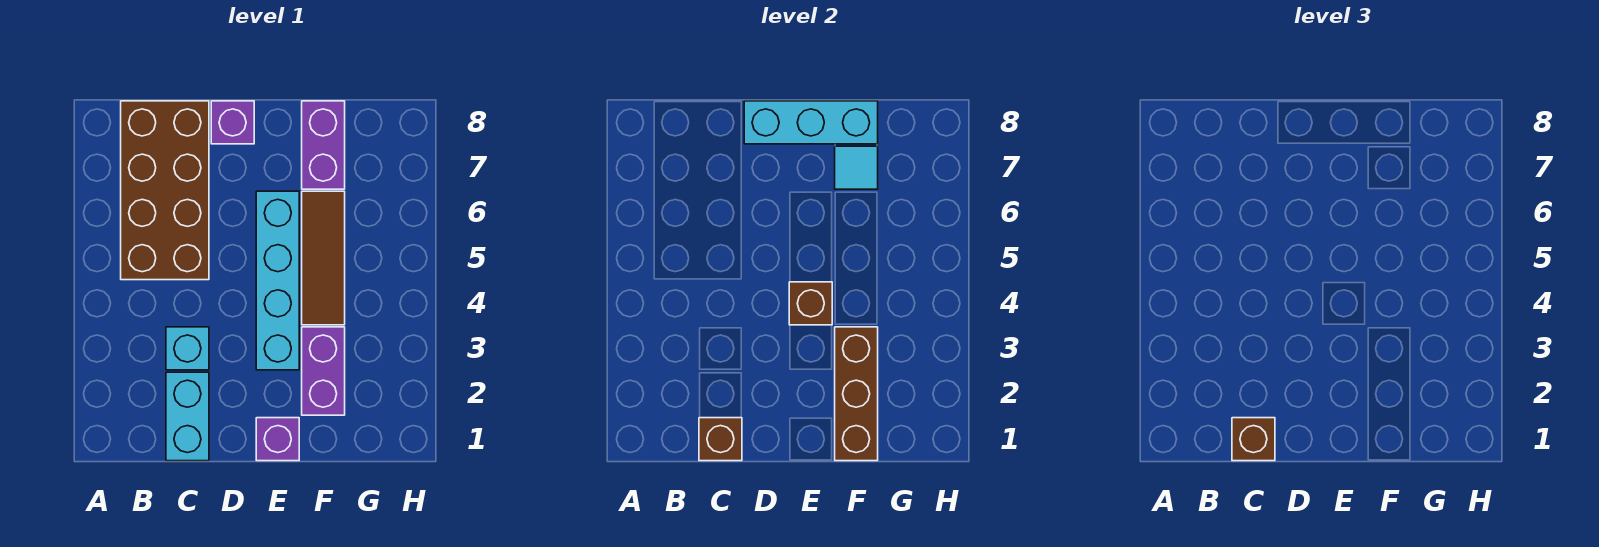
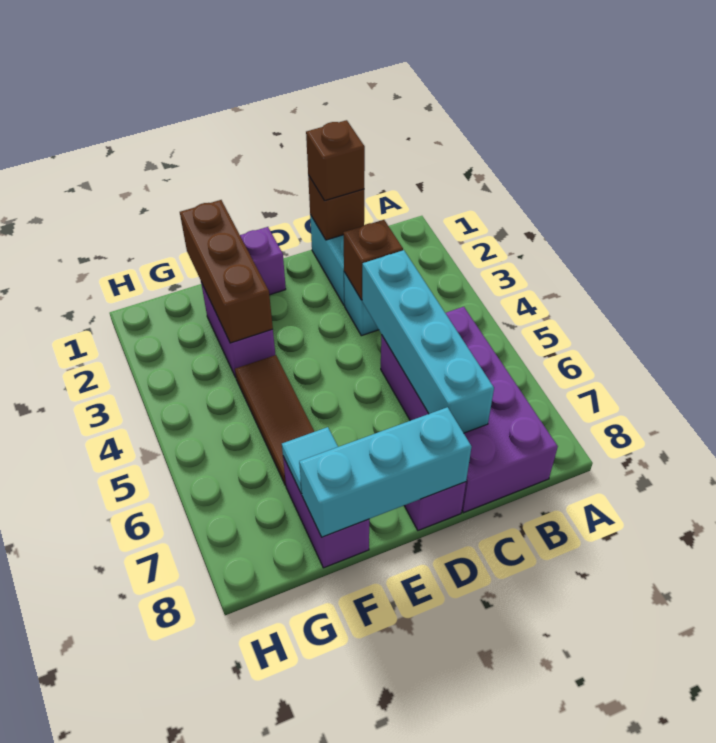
brown brick B5:C8 level 1 -> purple brick B5:C8 level 1
cyan brick E3:E6 level 1 -> cyan brick C4:C7 level 2
brown brick E4 level 2 -> brown brick C3 level 2

